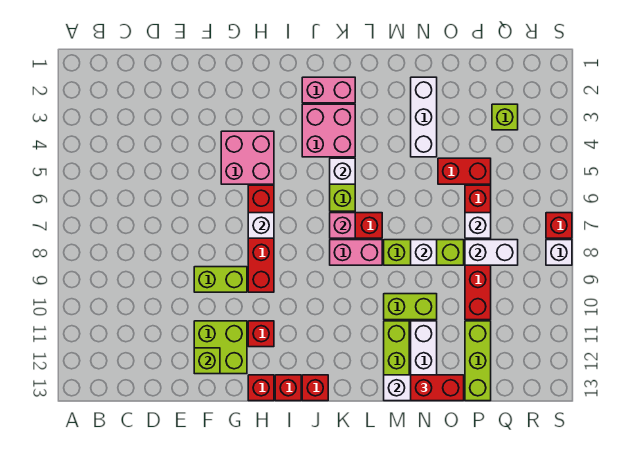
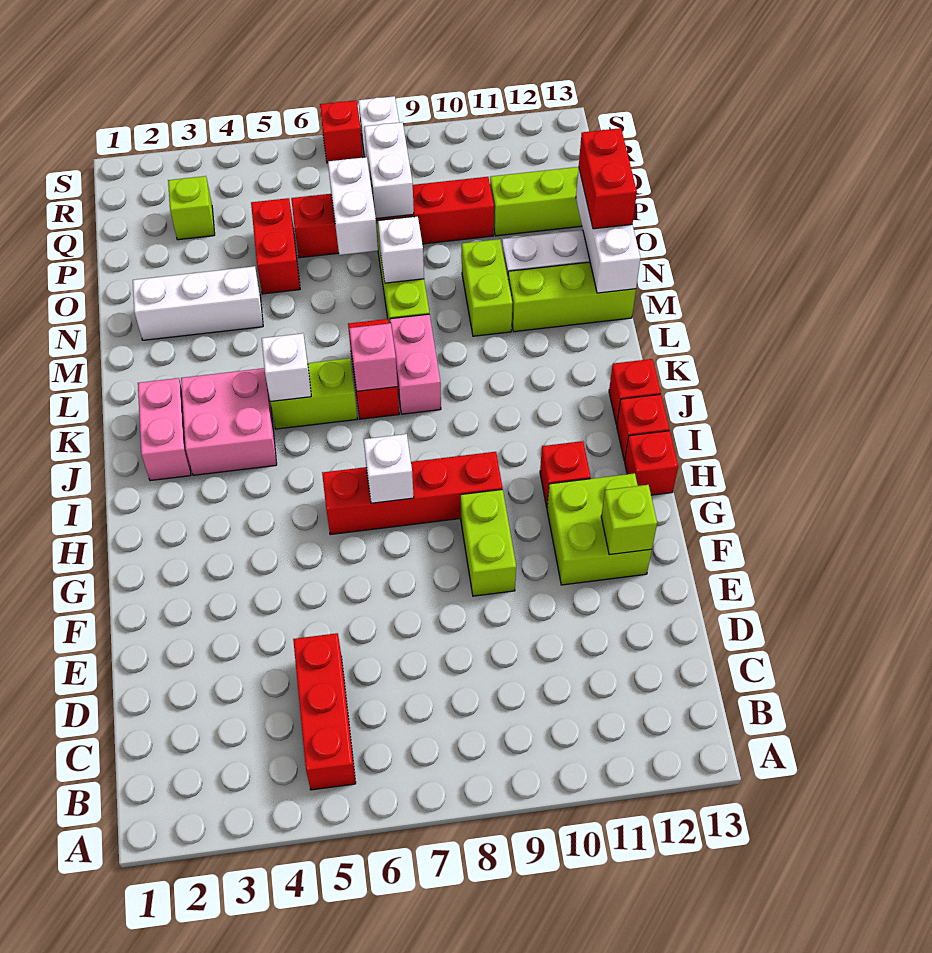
none -> red brick B5:D5 level 1
pink brick G4:H5 level 1 -> none
white brick P7 level 2 -> white brick O7:P7 level 2

